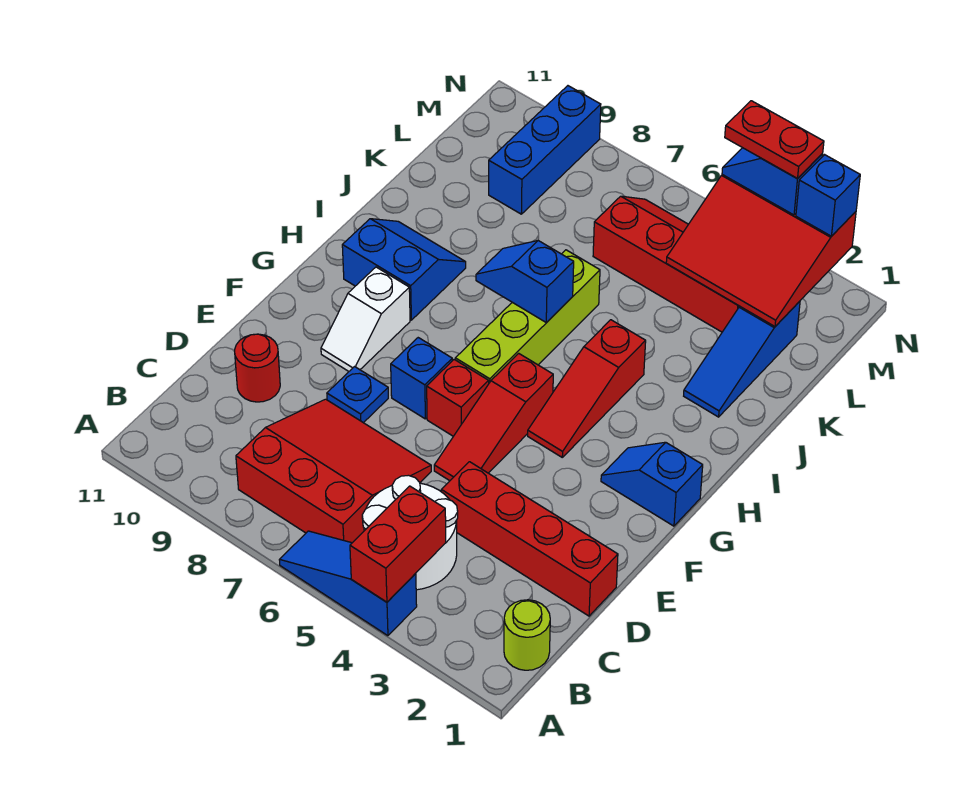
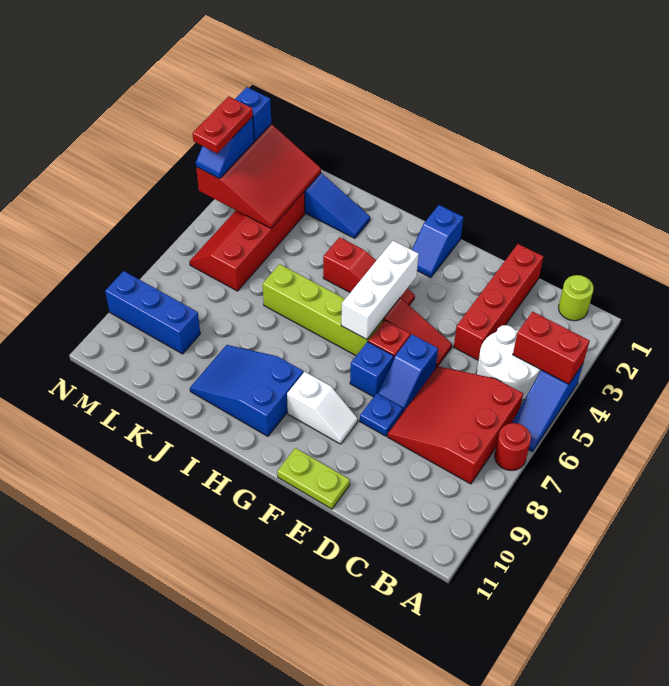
red round brick D10 level 1 -> red round brick A7 level 1
none -> lime plate E11:F11 level 1
none -> white brick G4:G6 level 2
blue slope H9:I10 level 1 top H -> blue slope H9:J10 level 1 top H
blue slope I6:I7 level 2 top 6 -> blue slope E6:E7 level 1 top 6

